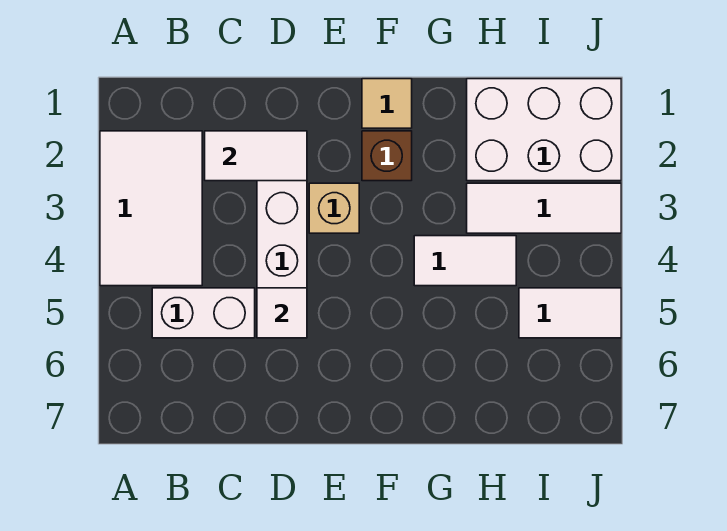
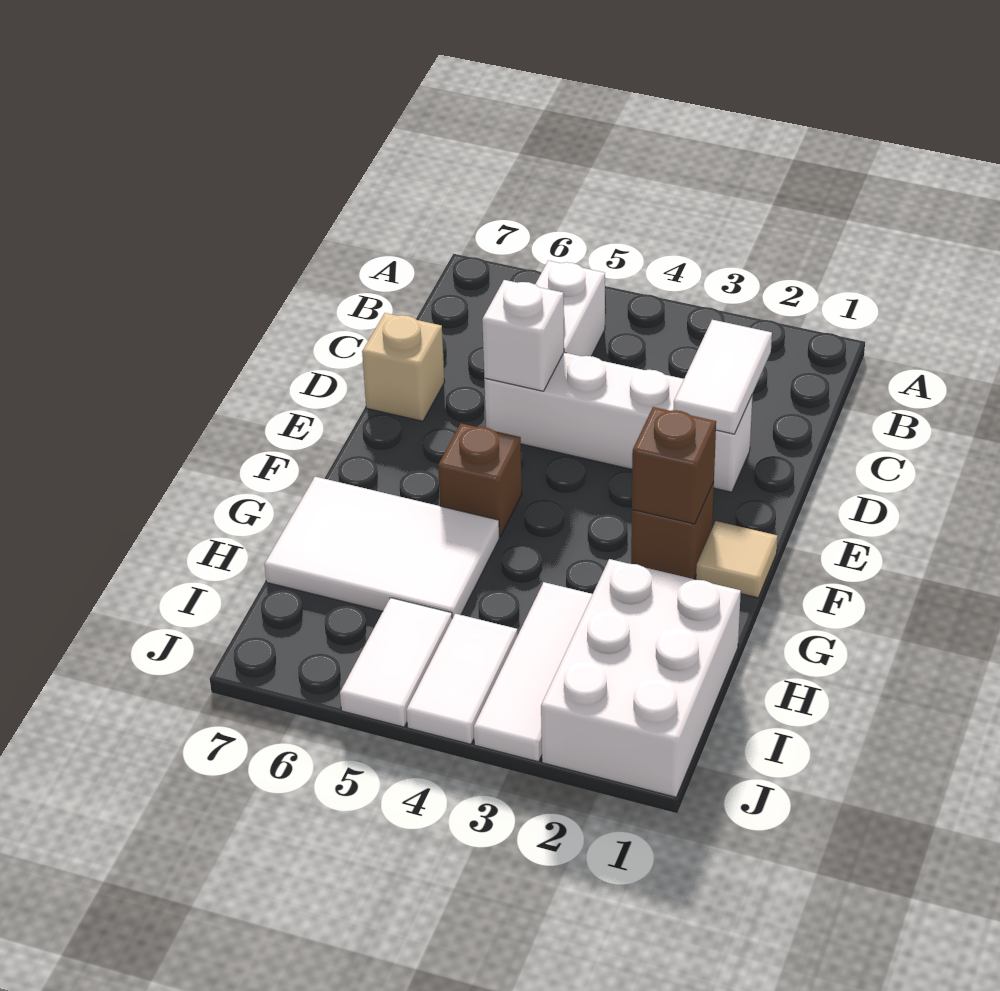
white tile A2:B4 level 1 -> white tile G5:H7 level 1
white tile D5 level 2 -> white brick D5 level 2
tan brick E3 level 1 -> tan brick D7 level 1
none -> brown brick F2 level 2
none -> brown brick F5 level 1
white tile G4:H4 level 1 -> white tile I4:J4 level 1

